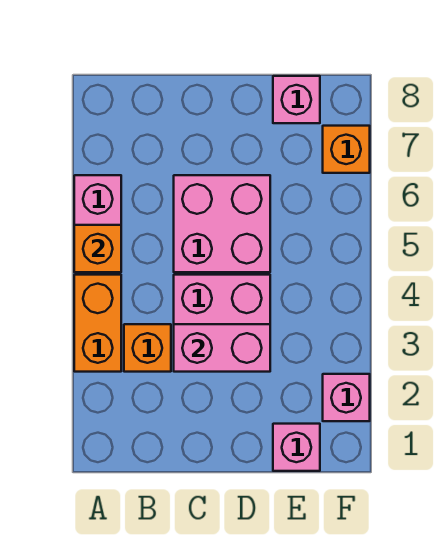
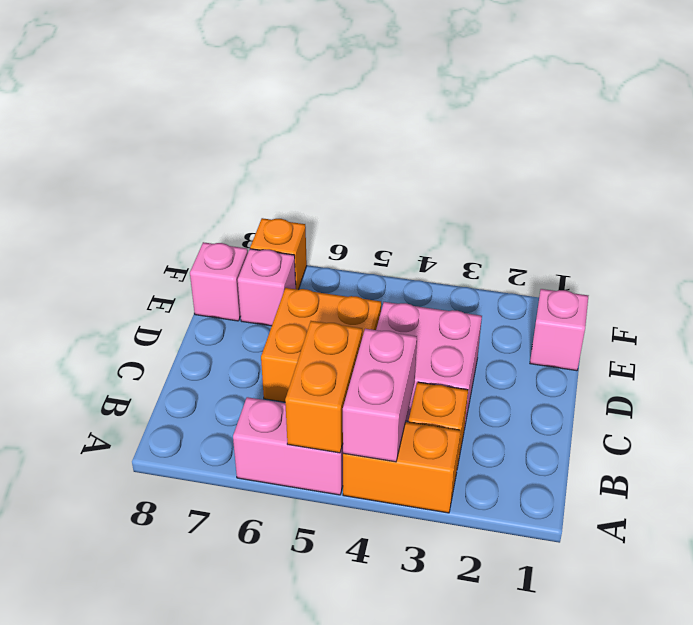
orange brick A5 level 2 -> orange brick A5:B5 level 2
pink brick C3:D3 level 2 -> pink brick A4:B4 level 2
pink brick C5:D6 level 1 -> orange brick C5:D6 level 1
pink brick F2 level 1 -> pink brick E7 level 1

